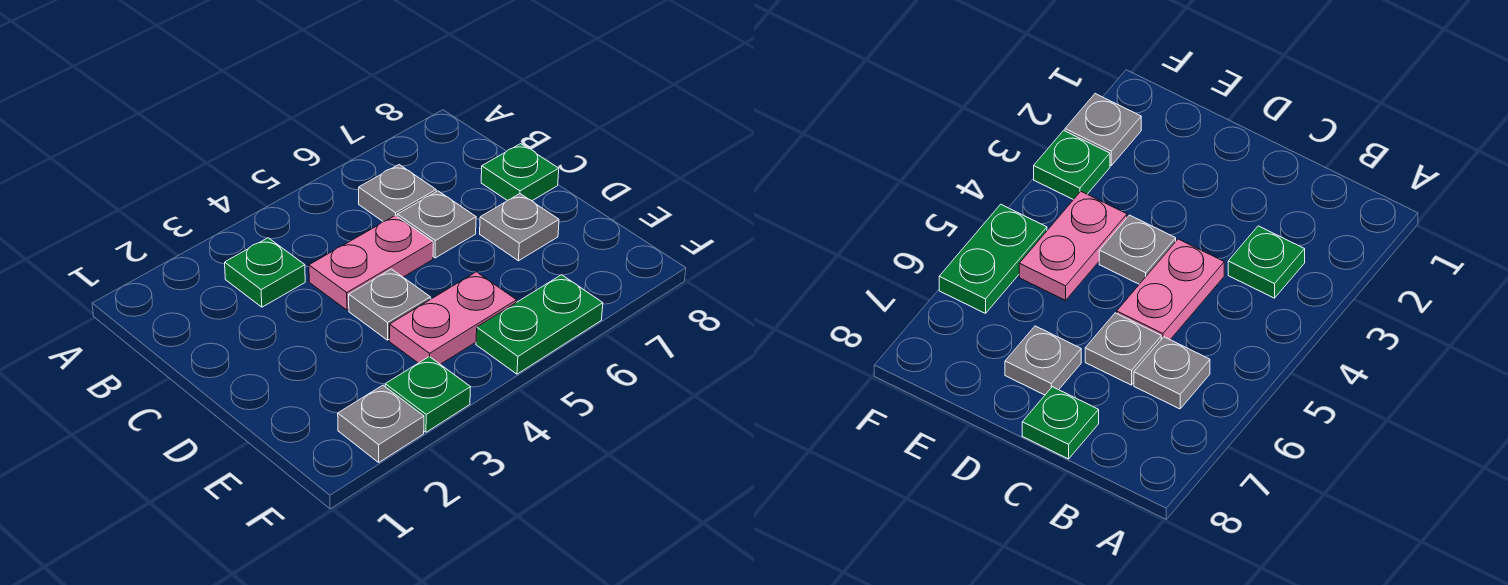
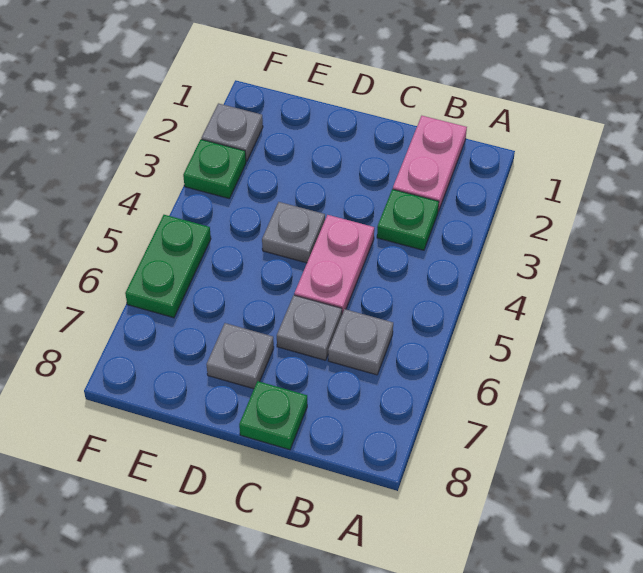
pink plate E4:E5 level 1 -> pink plate B1:B2 level 1

